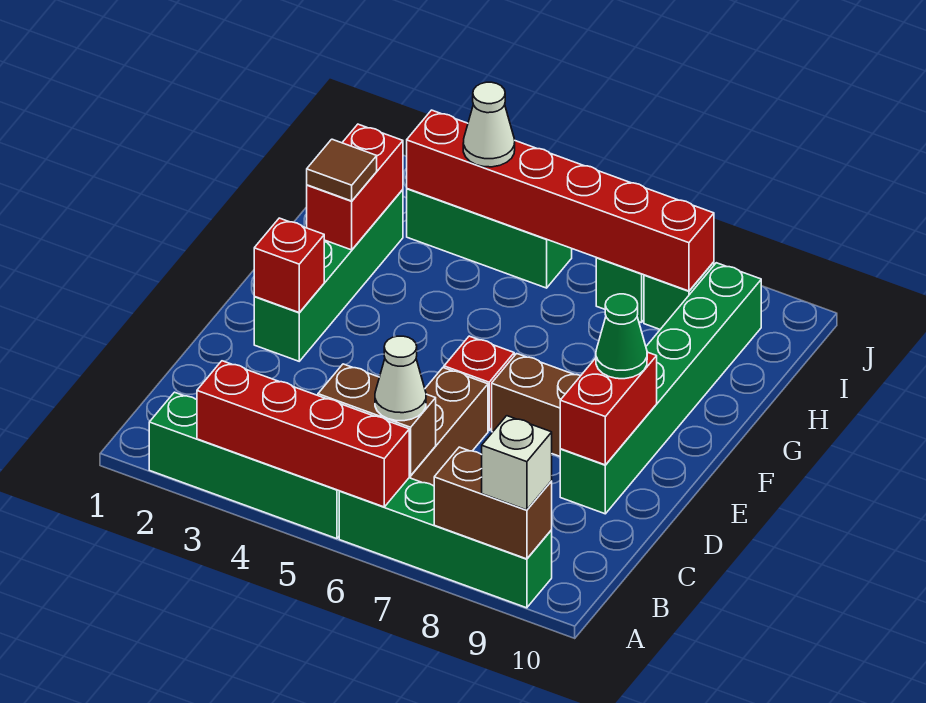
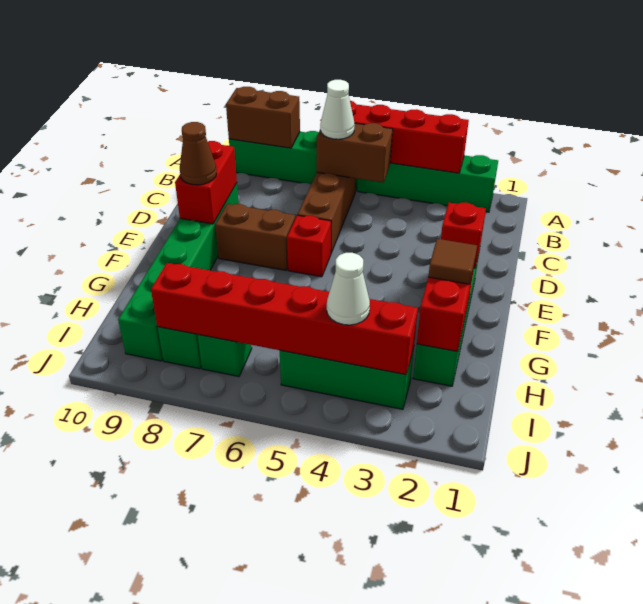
white brick A9 level 3 -> none
green cone E9 level 3 -> brown cone E9 level 3

